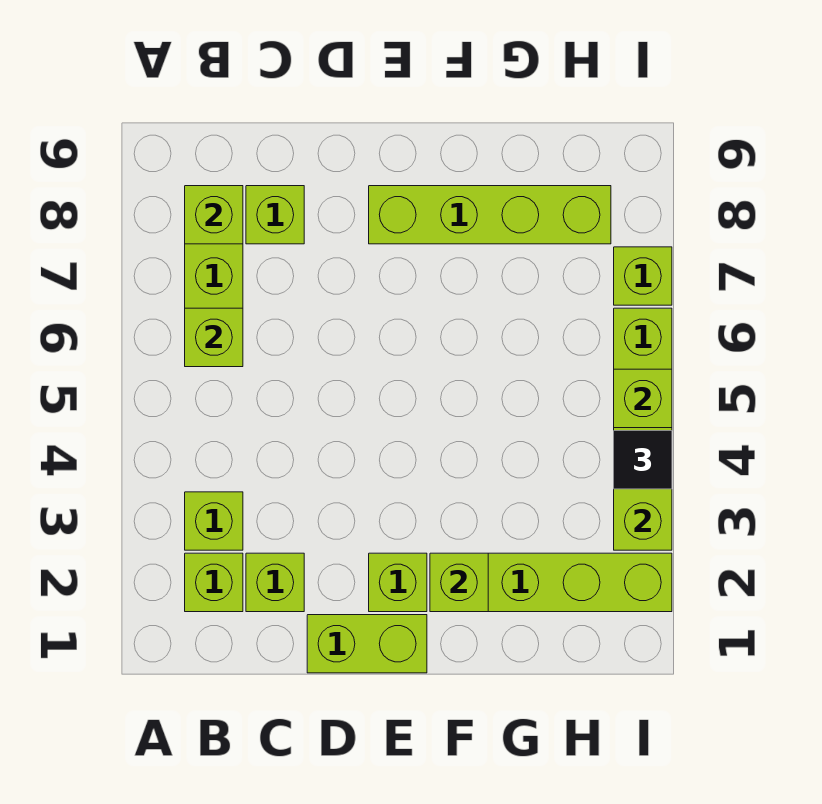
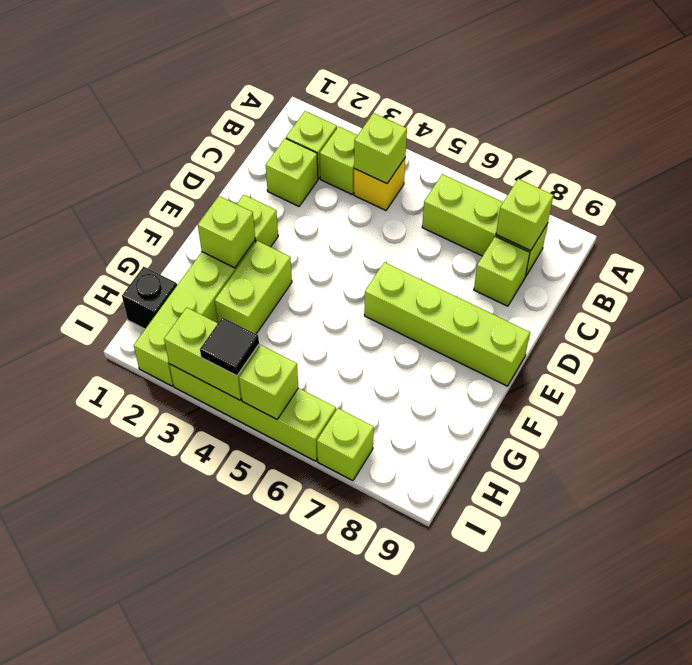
none -> yellow brick B4 level 1
lime brick B6 level 2 -> lime brick B4 level 2
lime brick D1:E1 level 1 -> lime brick F3:G3 level 1
lime brick E8:H8 level 1 -> lime brick E6:E9 level 1
none -> black brick H1 level 1

